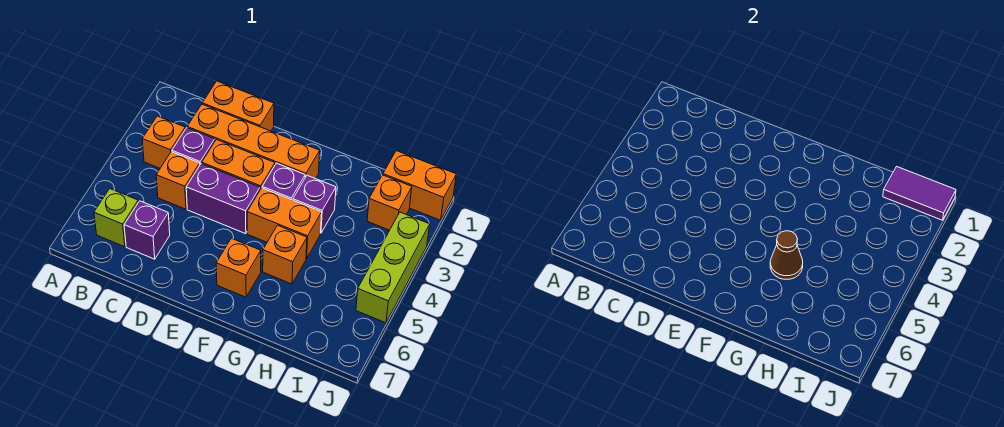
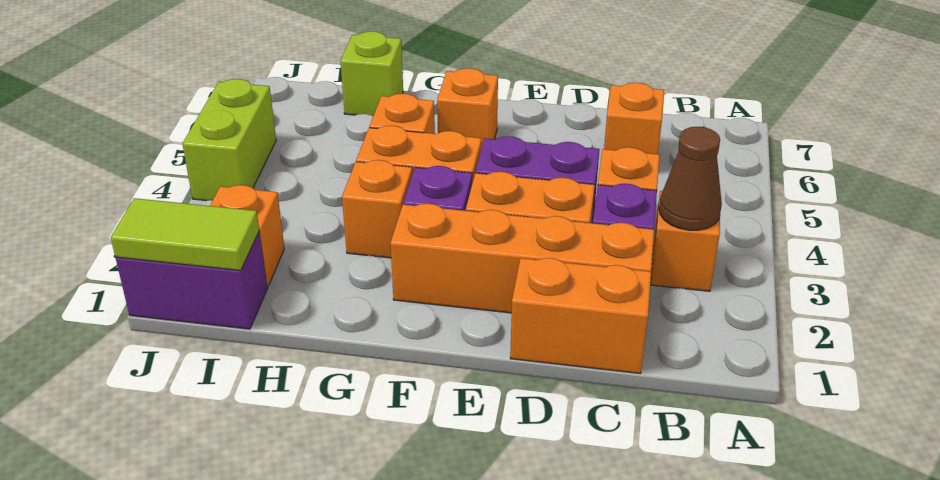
lime brick B6 level 1 -> lime brick H7 level 1
purple brick C6 level 1 -> orange brick C6 level 1
purple brick G3 level 1 -> orange brick G3 level 1
brown cone G5 level 2 -> brown cone B3 level 2
orange brick I1:J1 level 1 -> purple brick I1:J1 level 1
purple tile I1:J1 level 2 -> lime tile I1:J1 level 2
lime brick J3:J5 level 1 -> lime brick J4:J5 level 1

